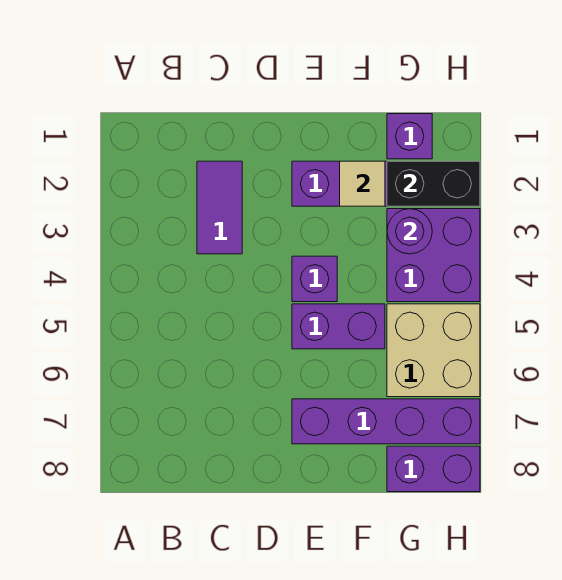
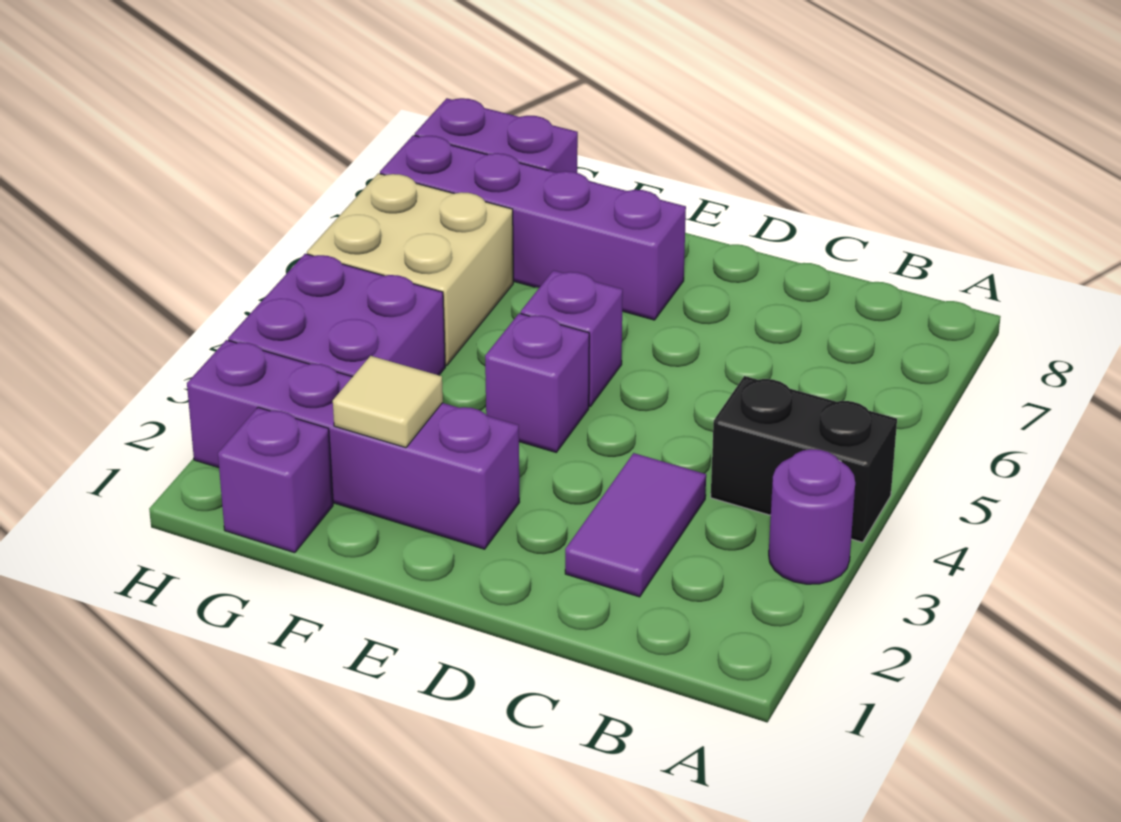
purple brick E5:F5 level 1 -> purple brick E5 level 1
black brick G2:H2 level 2 -> black brick A4:B4 level 1
purple round brick G3 level 2 -> purple round brick A3 level 1

